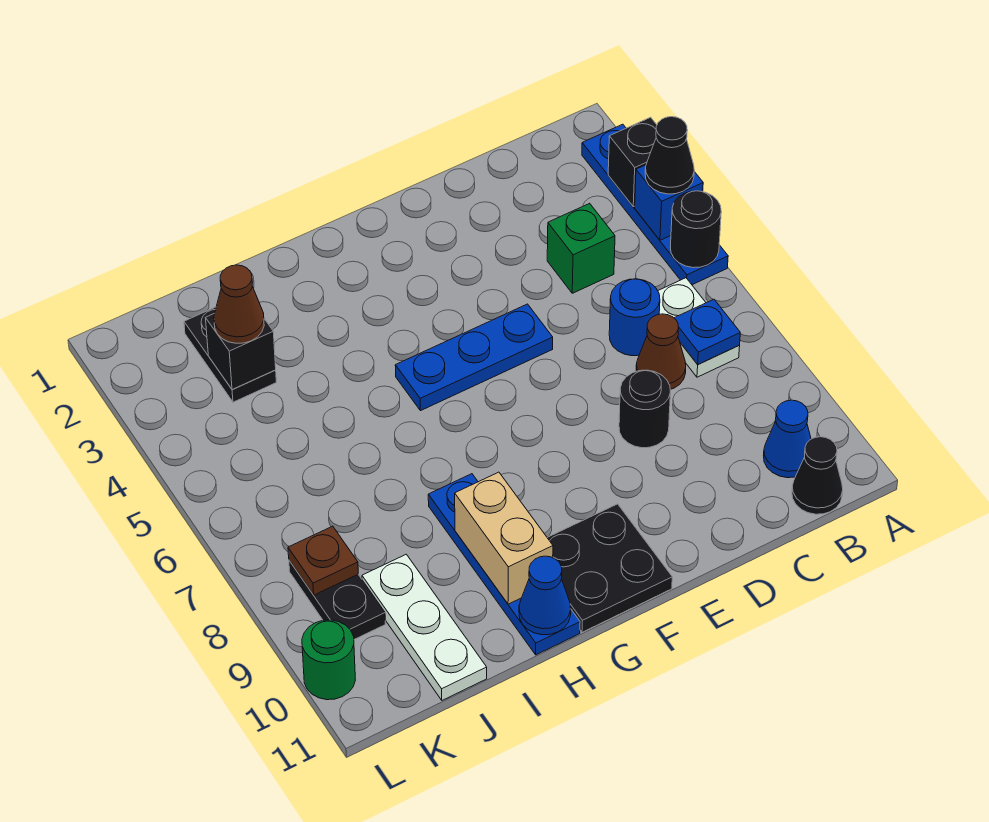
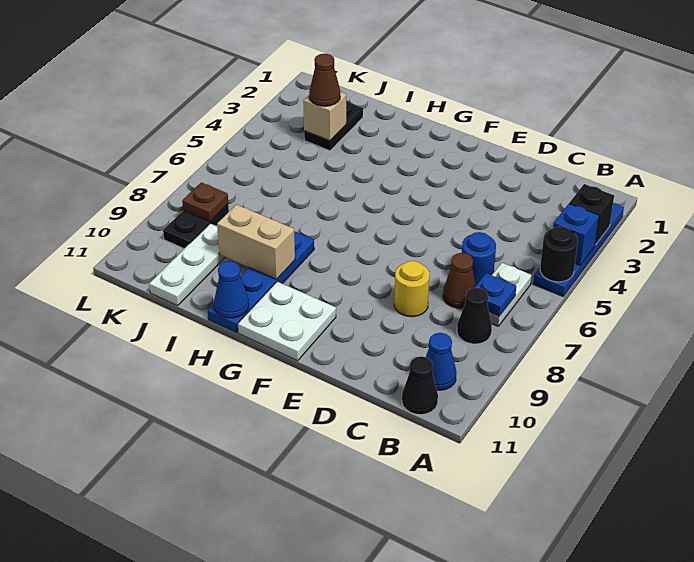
black cone A4 level 3 -> black cone B8 level 1
green brick C4 level 1 -> none
black round brick D8 level 1 -> yellow round brick D8 level 1
blue plate E5:G5 level 1 -> none
black plate F10:G11 level 1 -> white plate F10:G11 level 1
tan brick H9:H10 level 2 -> tan brick H9:I9 level 2
black brick J3 level 2 -> tan brick J3 level 2
green round brick L10 level 1 -> none

